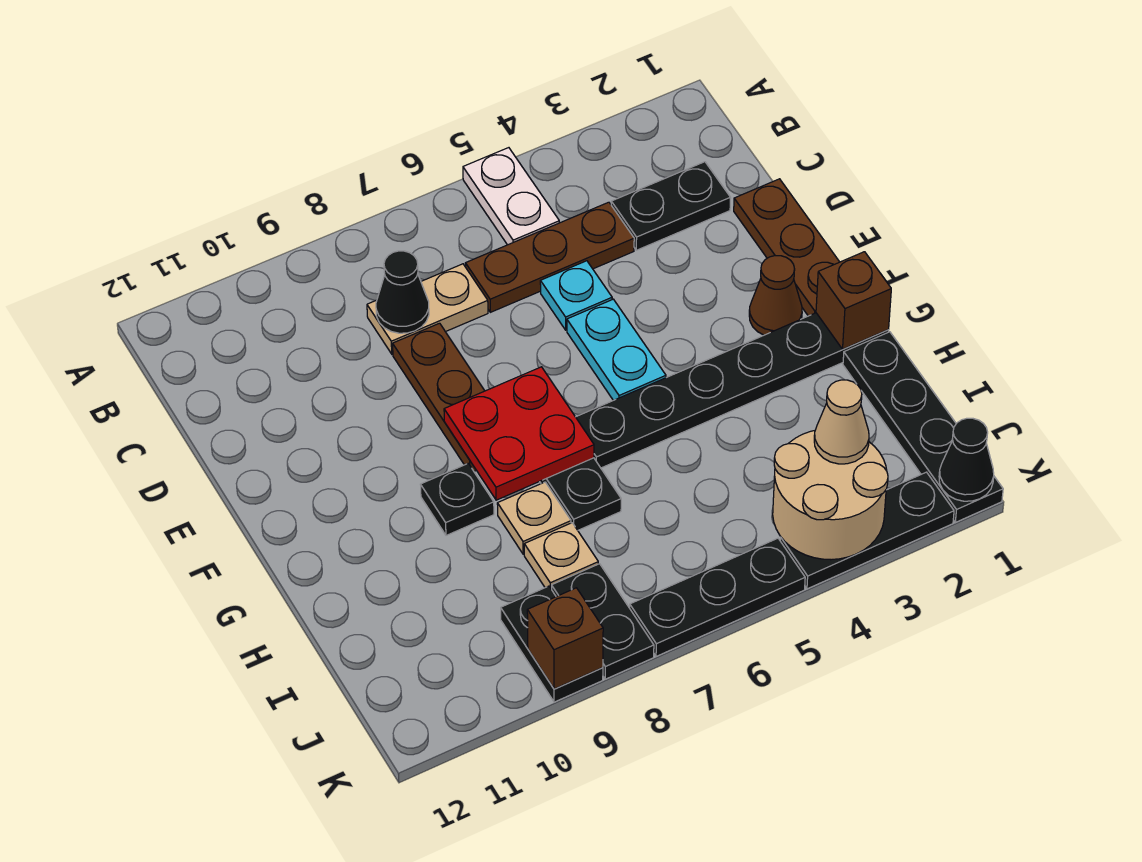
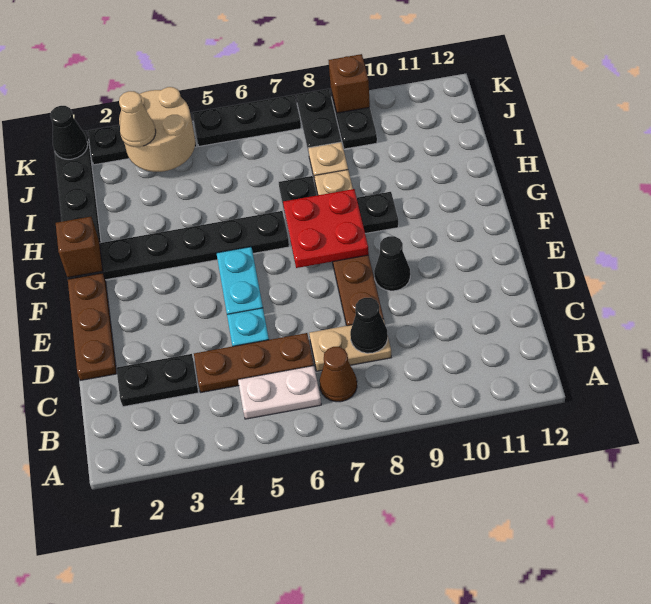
white plate A5:B5 level 1 -> white plate B5:B6 level 1
none -> black cone E9 level 1
brown cone F2 level 1 -> brown cone B7 level 1

